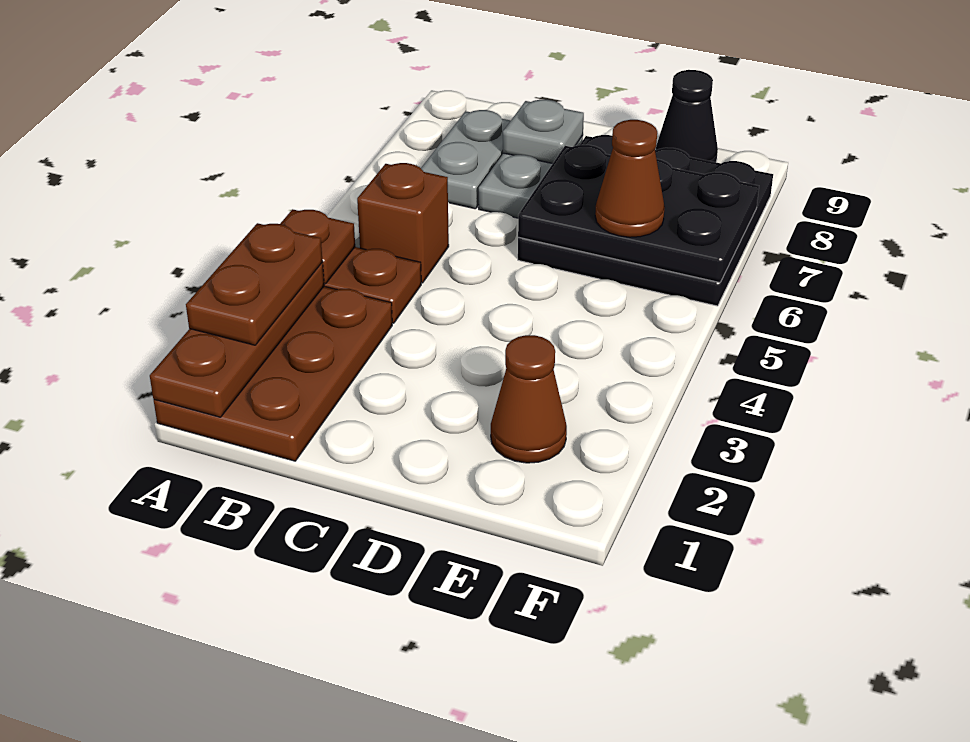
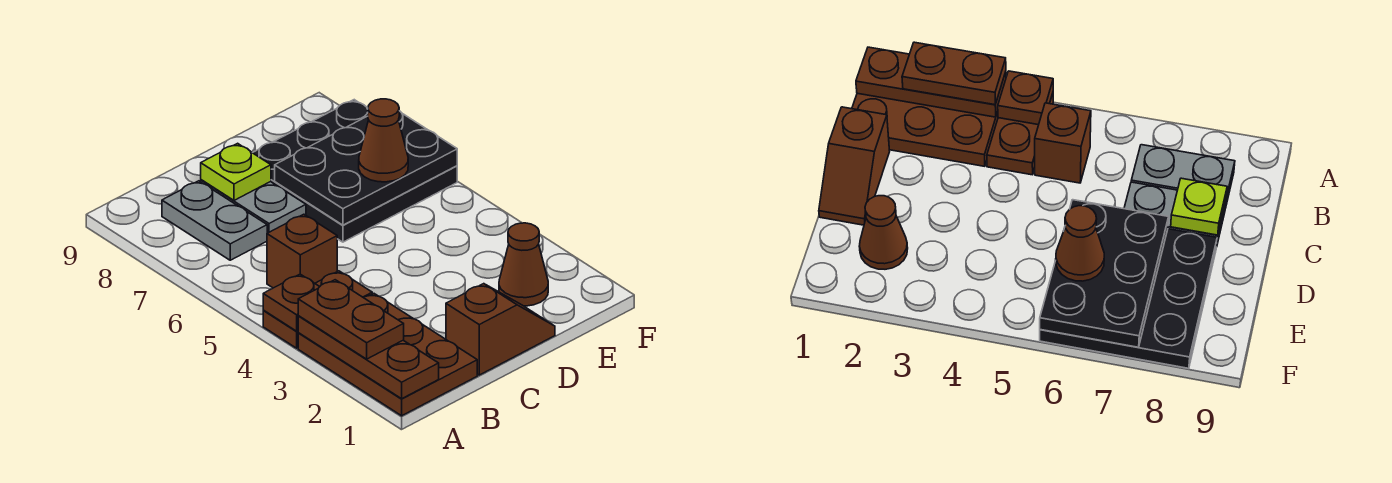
none -> brown slope C1:D1 level 1 top C
grey plate C8 level 2 -> lime plate C8 level 2
black cone E9 level 1 -> none

